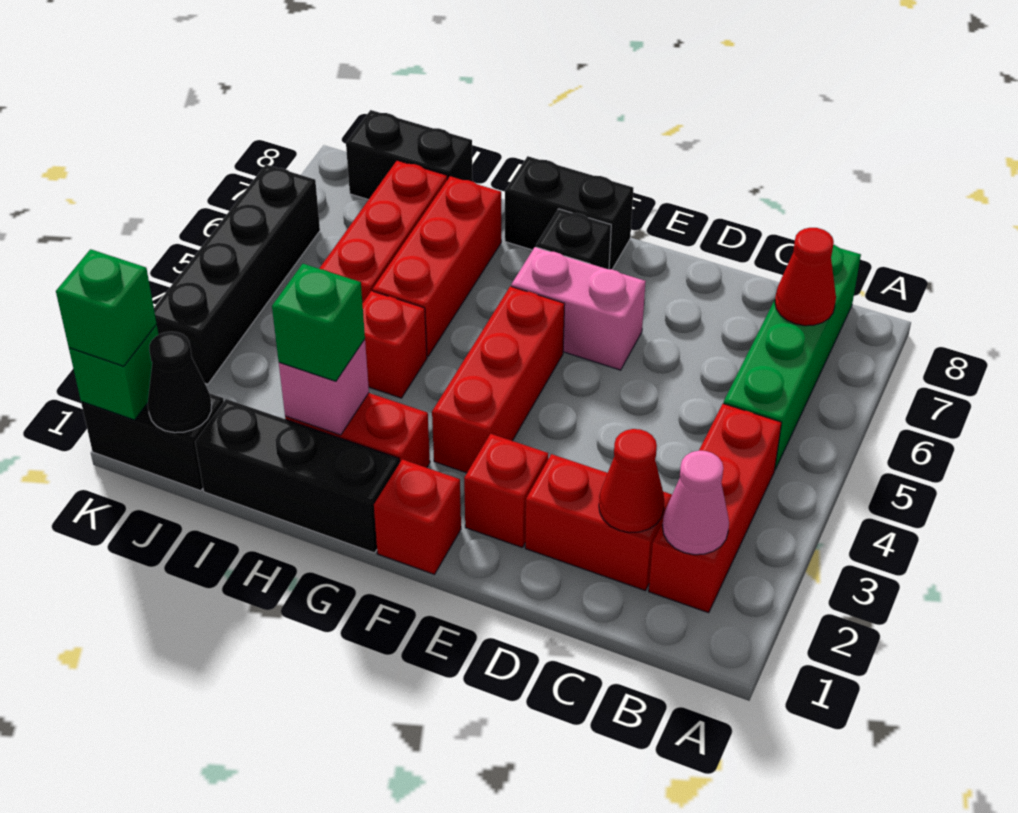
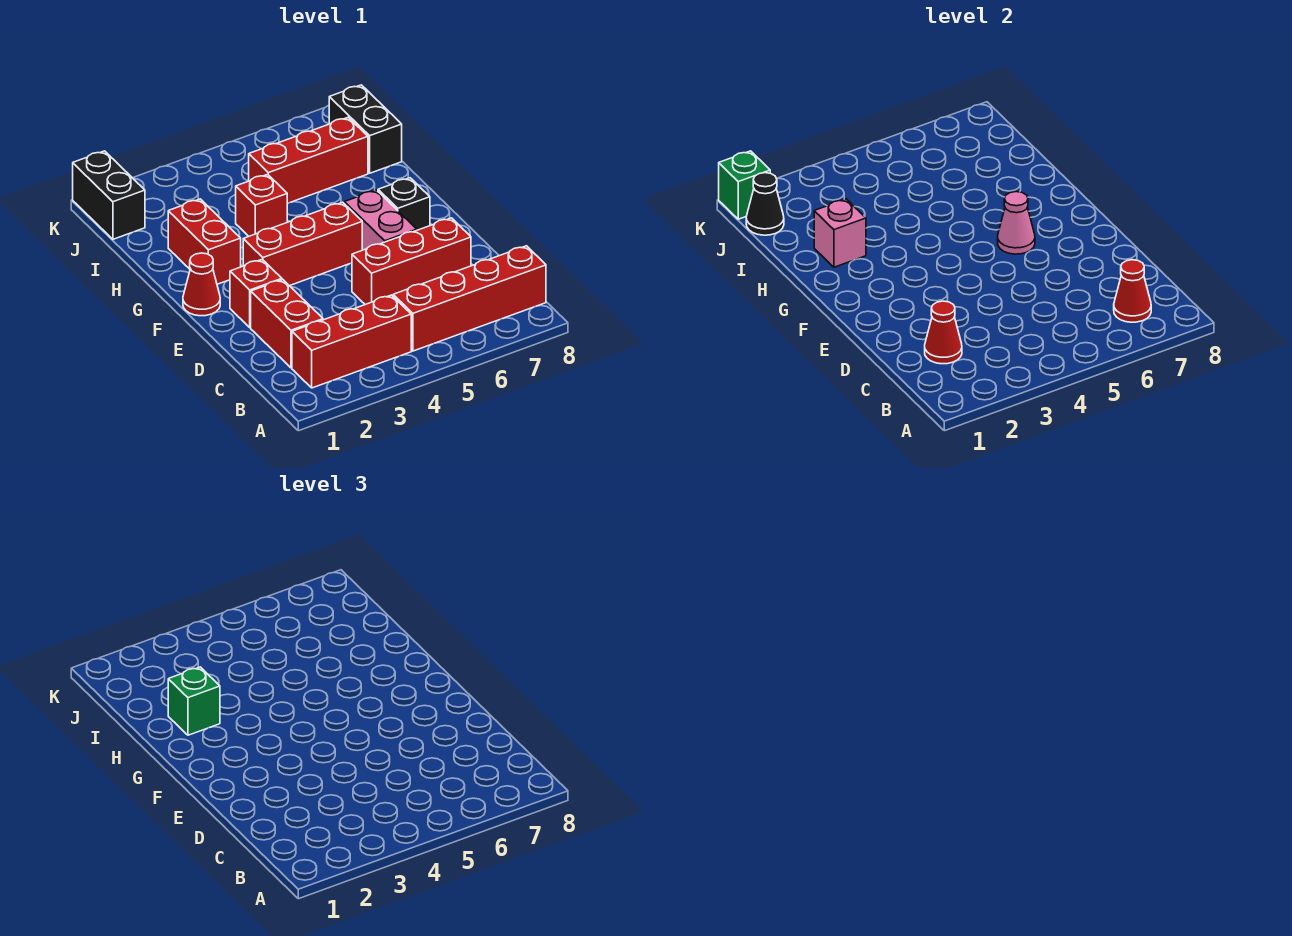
pink cone B2 level 2 -> pink cone F6 level 2
green brick B5:B8 level 1 -> red brick B5:B8 level 1
red brick F1 level 1 -> red cone F1 level 1
black brick F8:G8 level 1 -> none
black brick G1:I1 level 1 -> none
red brick H5:H7 level 1 -> red brick D5:D7 level 1
green brick K1 level 3 -> none
black brick K3:K6 level 1 -> none

